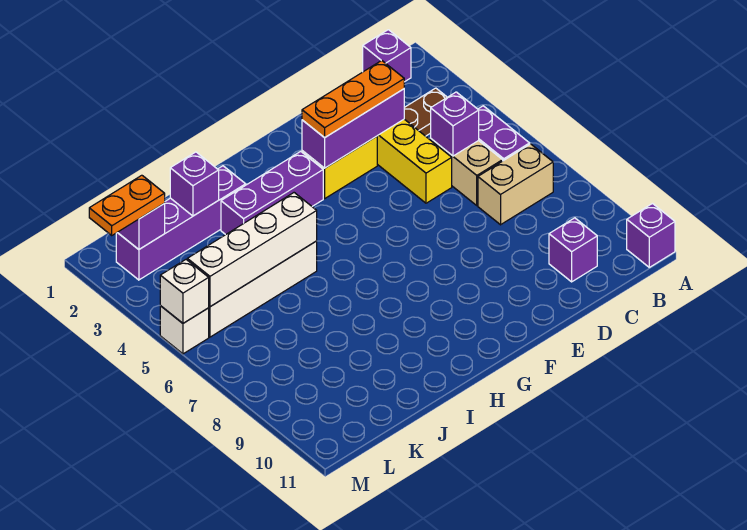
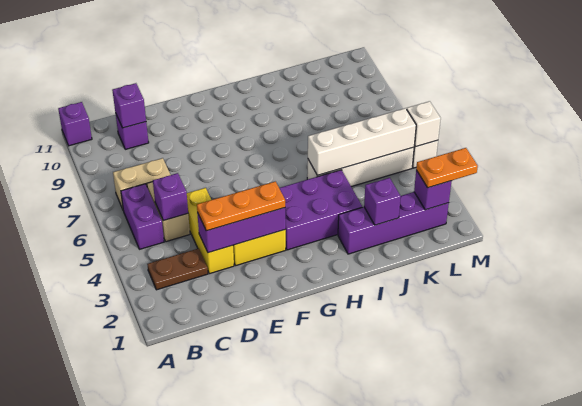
purple brick B1 level 1 -> purple brick C10 level 2
purple brick G3:I3 level 1 -> purple brick G3:I4 level 1

